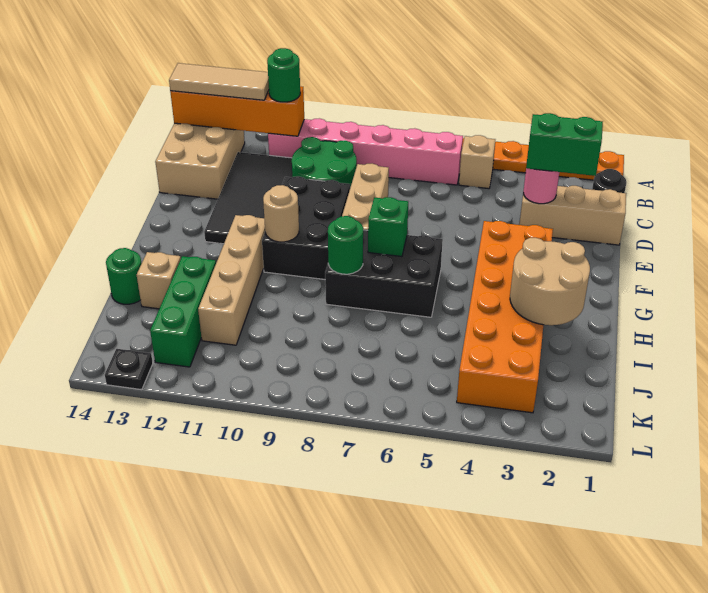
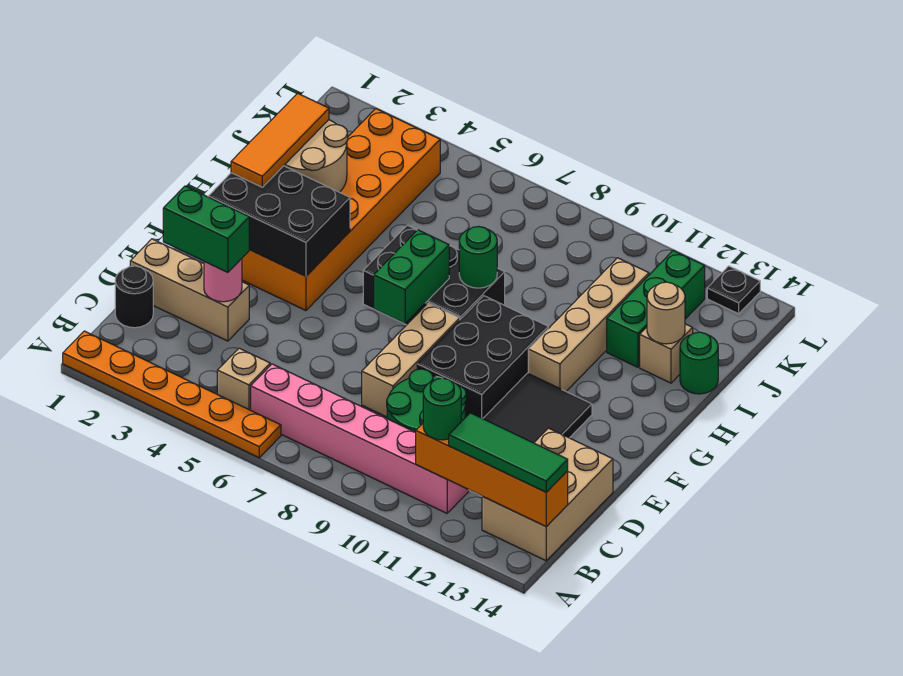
tan tile B12:B14 level 3 -> green tile B12:B14 level 3
none -> black brick F2:G4 level 2
none -> orange tile G2:I2 level 3
green brick G7 level 2 -> green brick F7:G7 level 2
tan round brick G10 level 2 -> tan round brick I13 level 2

